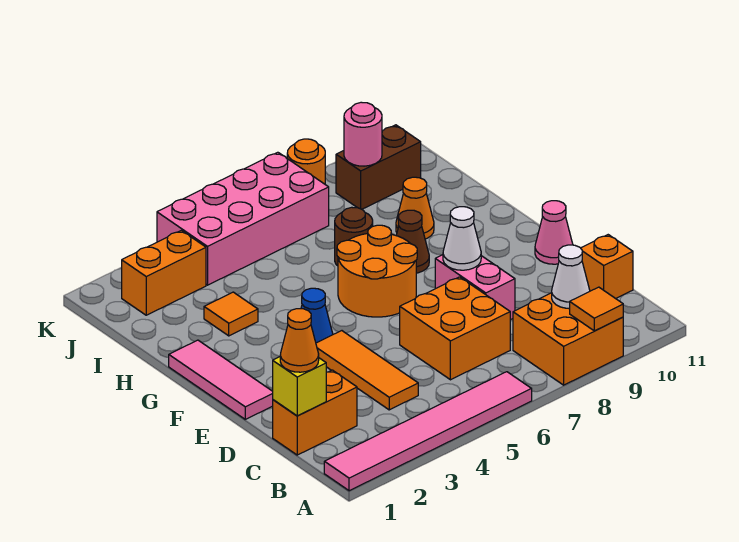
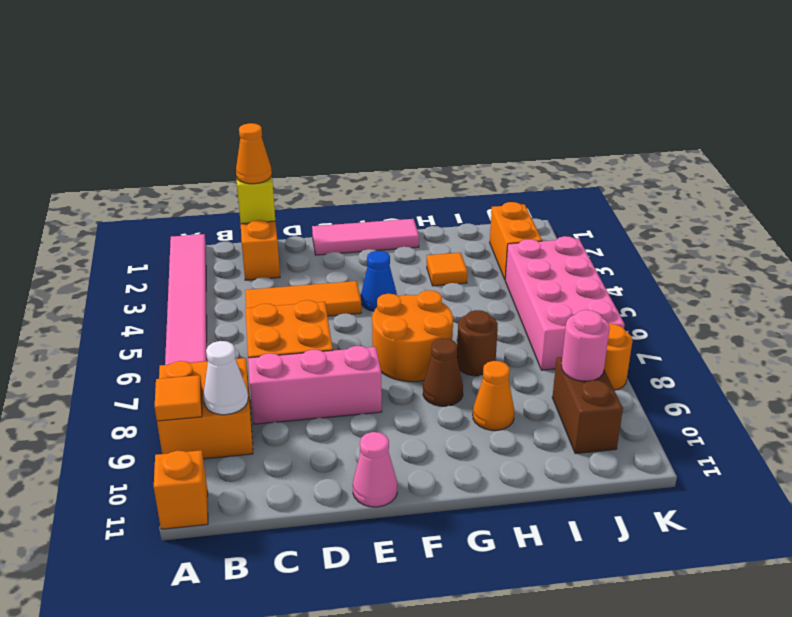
orange brick C11 level 1 -> orange brick A11 level 1
pink brick D8:E8 level 1 -> pink brick C8:E8 level 1
white cone E8 level 2 -> none

